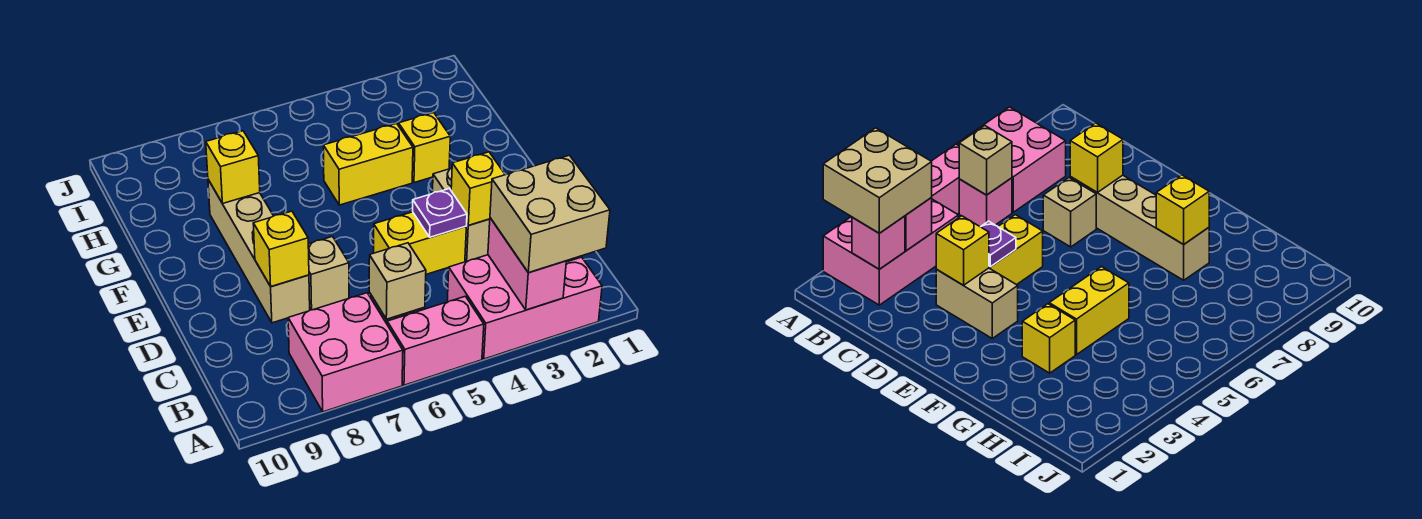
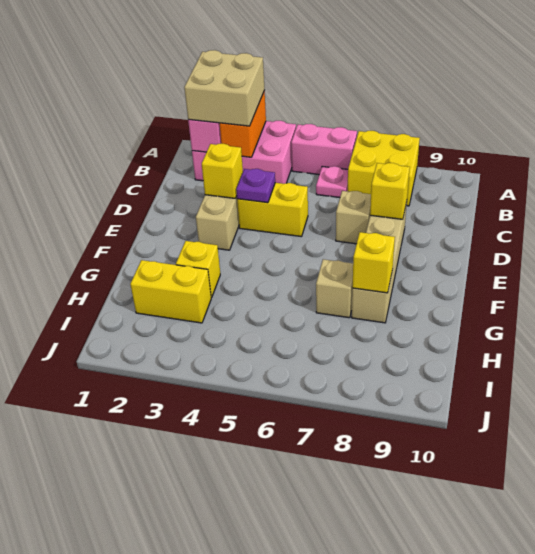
pink brick A3:B3 level 2 -> orange brick A3:B3 level 2
pink brick A7:B8 level 1 -> yellow brick A7:B8 level 1
pink brick B6 level 1 -> pink plate B6 level 1
tan brick B6 level 2 -> tan brick G7 level 1
yellow brick G4:G5 level 1 -> yellow brick H2:H3 level 1

